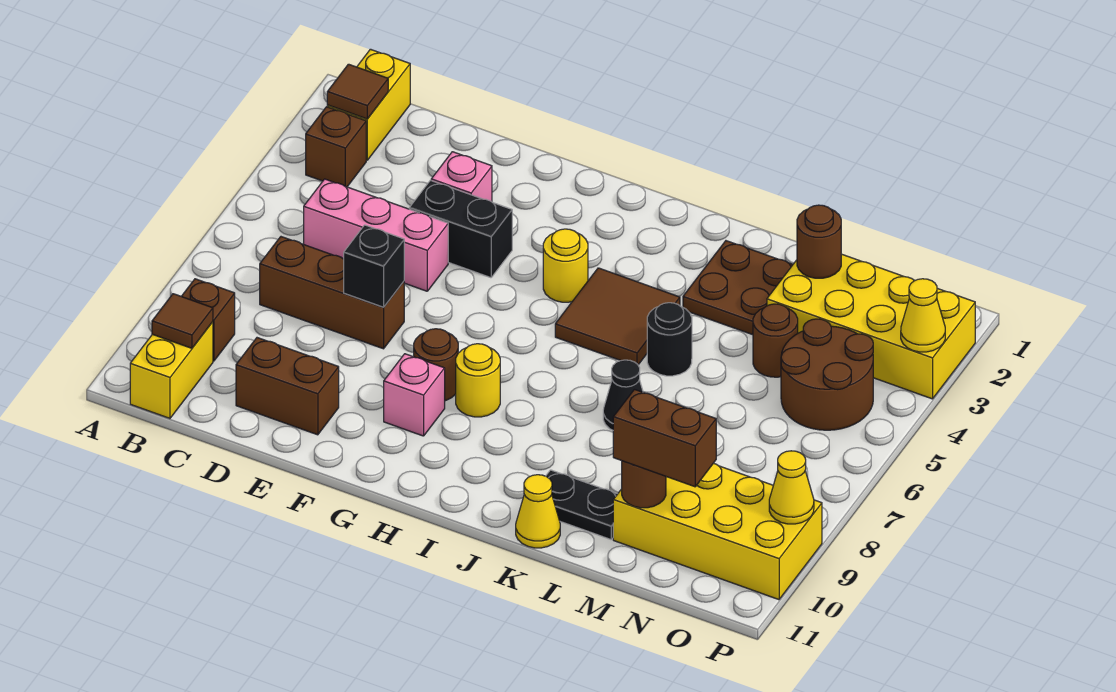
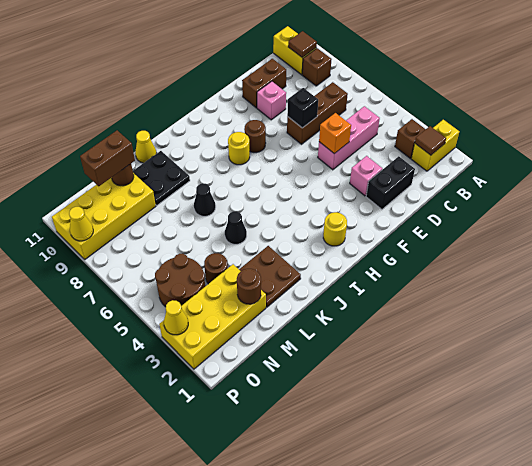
yellow brick B1:B2 level 1 -> yellow brick A2:B2 level 1
black brick E4:F4 level 1 -> black brick D2:E2 level 1
none -> orange brick E5 level 2
pink brick G9 level 1 -> pink brick E9 level 1
yellow round brick H4 level 1 -> yellow round brick H2 level 1
brown tile I4:J5 level 1 -> none
black round brick K5 level 1 -> black cone K5 level 1
black plate K10:L10 level 1 -> black plate K9:L10 level 1

